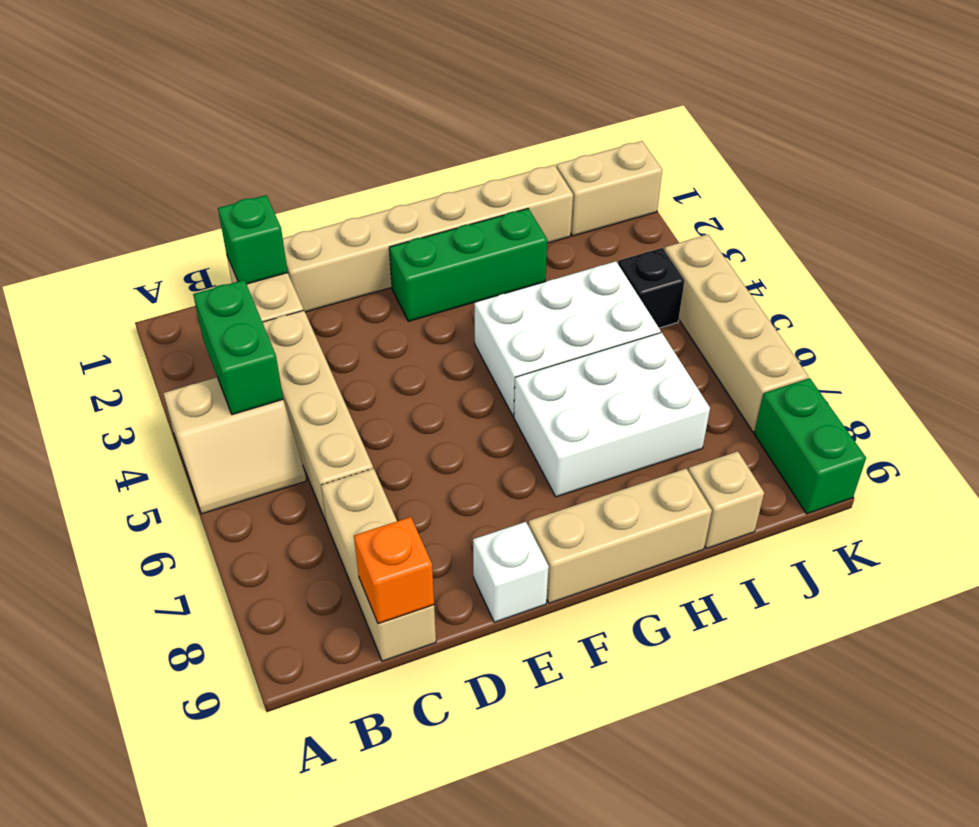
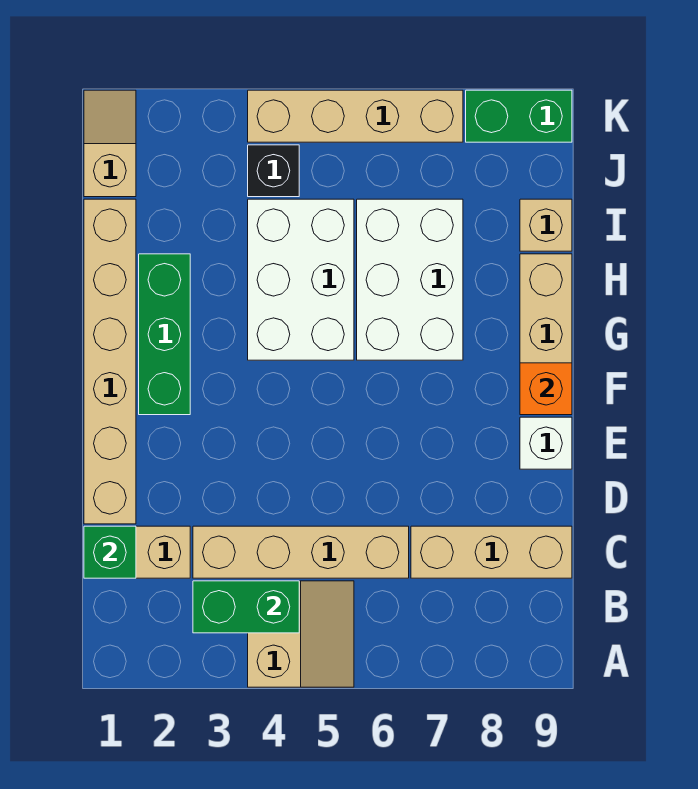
orange brick C9 level 2 -> orange brick F9 level 2
tan brick J1:K1 level 1 -> tan slope J1:K1 level 1 top J

